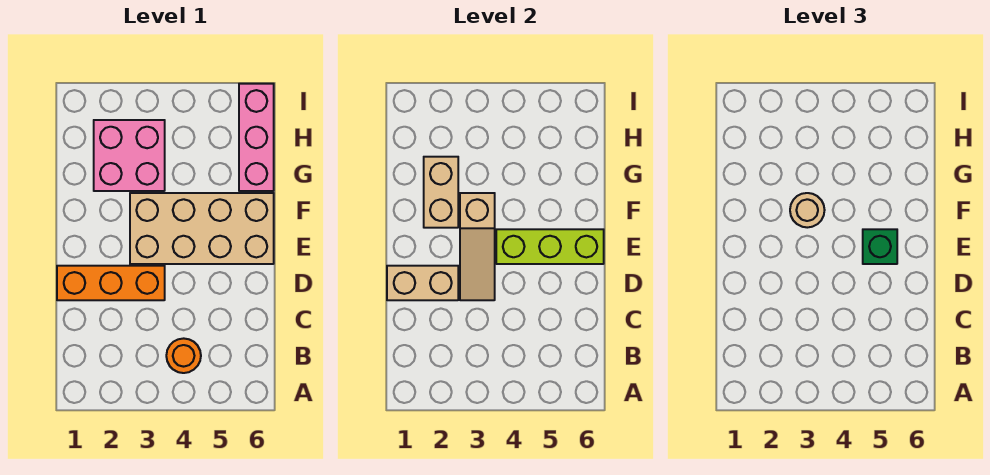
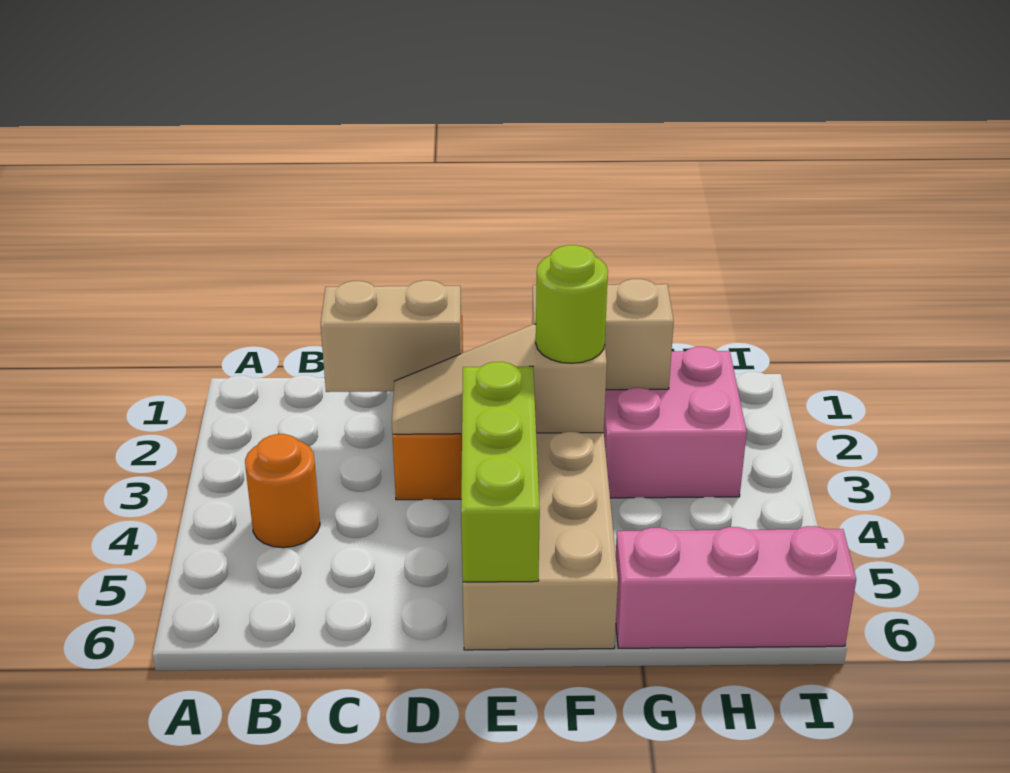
tan brick D1:D2 level 2 -> tan brick C2:D2 level 2
green brick E5 level 3 -> none
tan round brick F3 level 3 -> lime round brick F3 level 3

